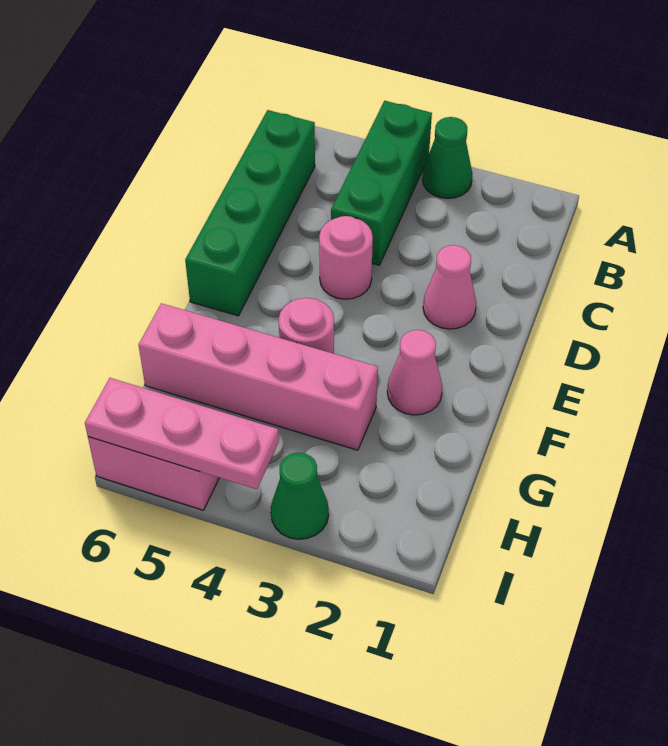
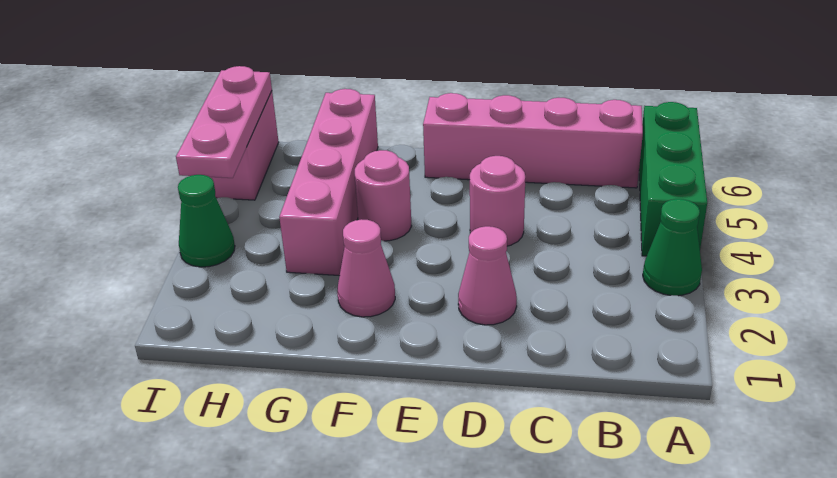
green brick A4:C4 level 1 -> green brick A4:A6 level 1
green brick B6:E6 level 1 -> pink brick B6:E6 level 1

